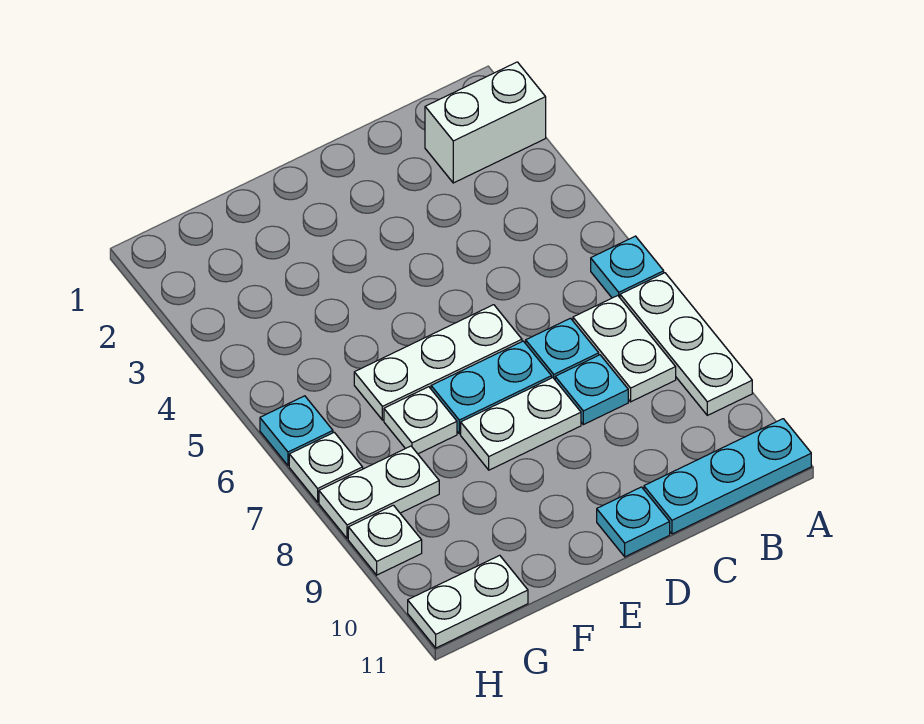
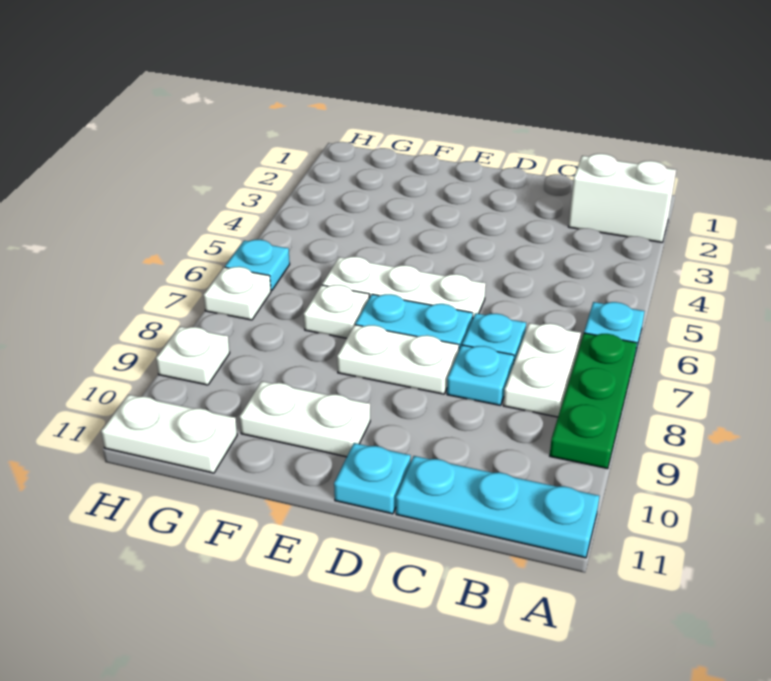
white plate A7:A9 level 1 -> green plate A7:A9 level 1
white plate G8:H8 level 1 -> white plate E10:F10 level 1

